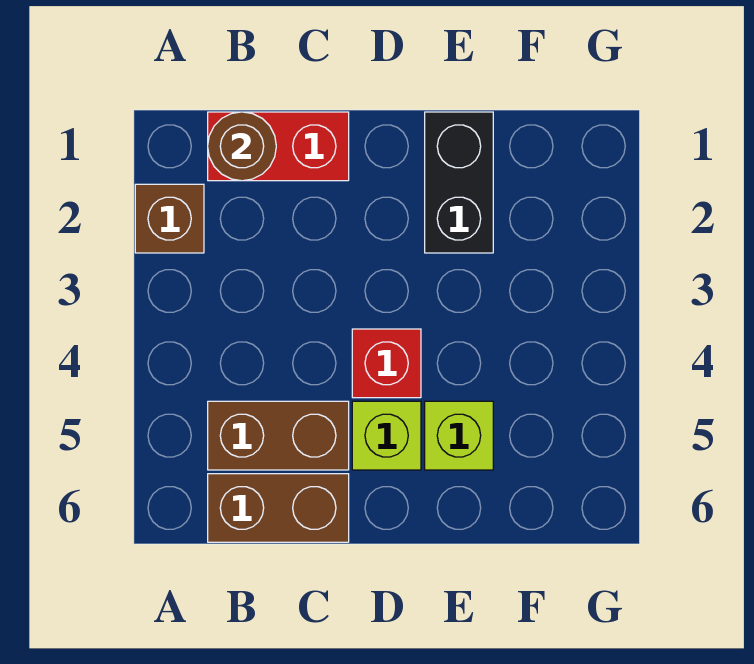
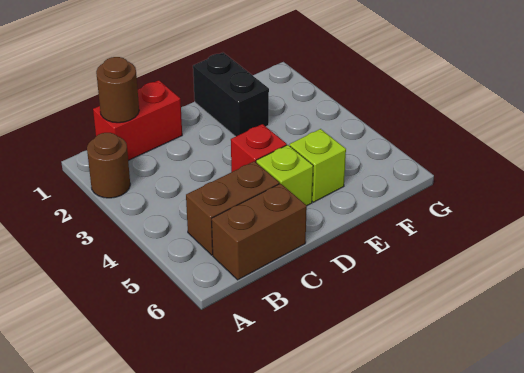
brown brick A2 level 1 -> brown round brick A2 level 1

